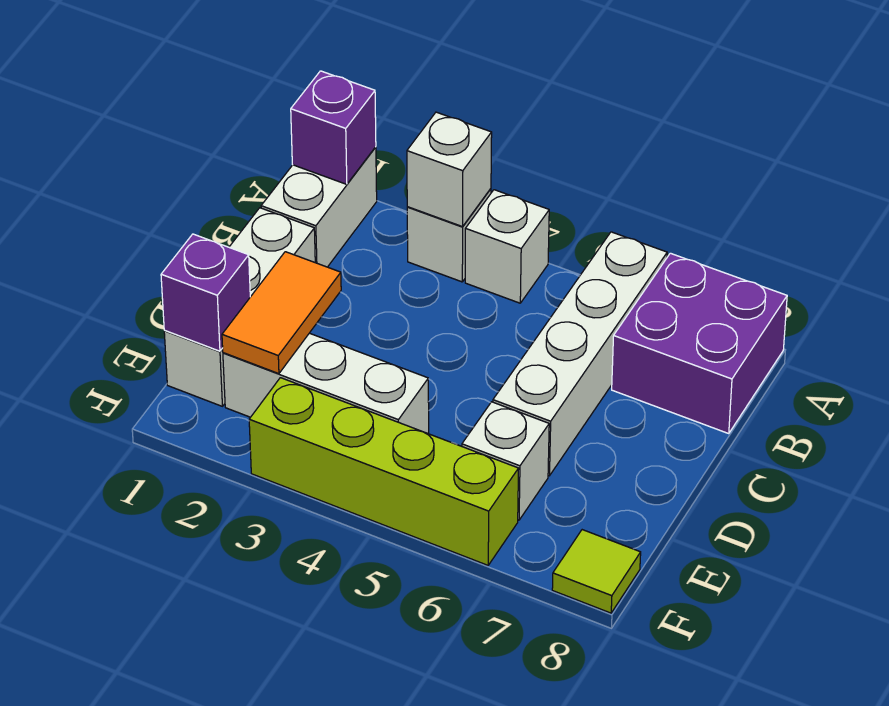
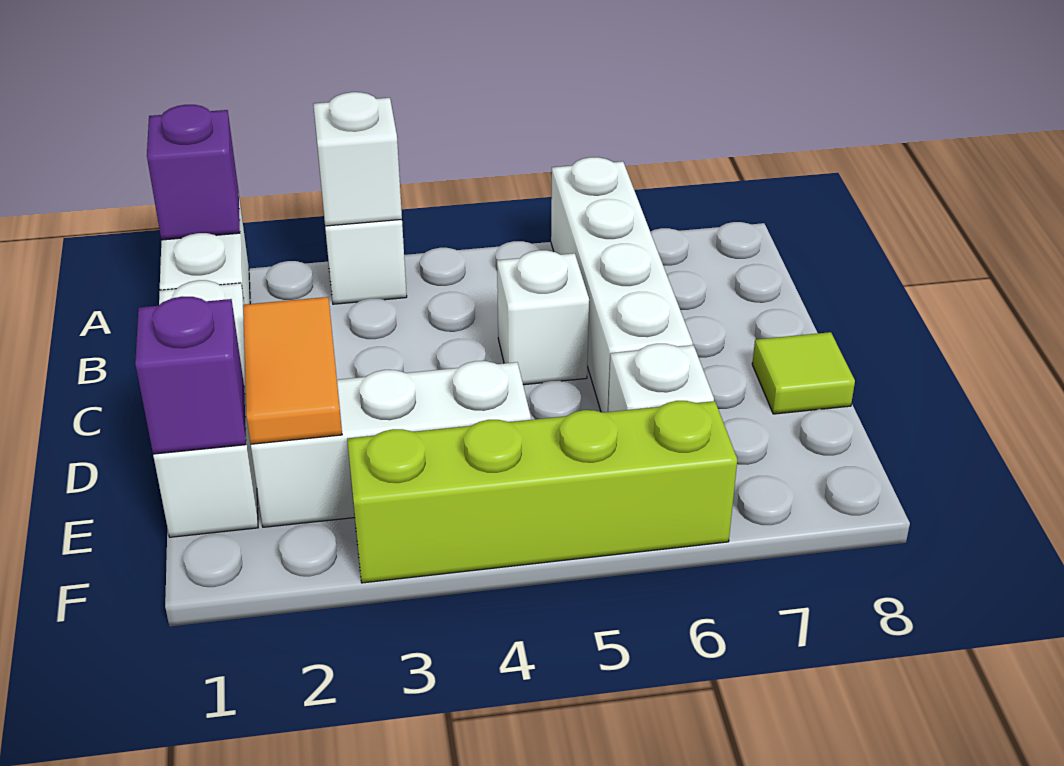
white brick A4 level 1 -> white brick C5 level 1
purple brick A7:B8 level 1 -> none
lime tile F8 level 1 -> lime tile D8 level 1

